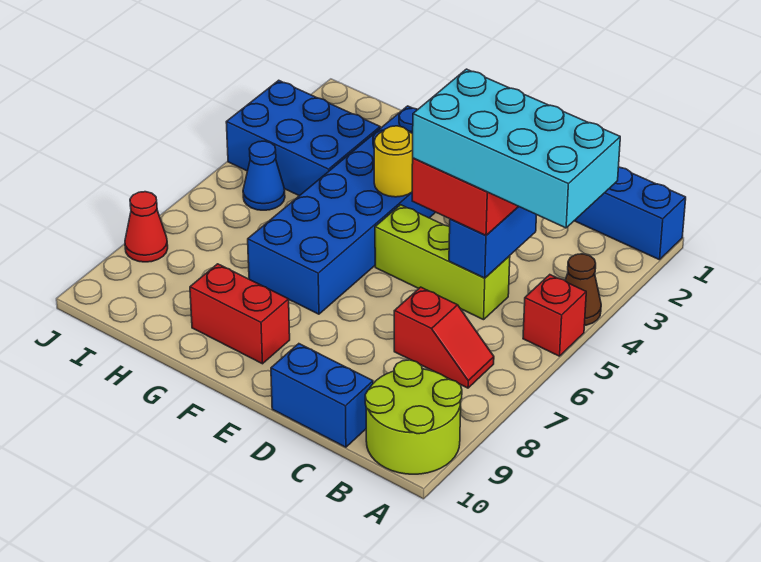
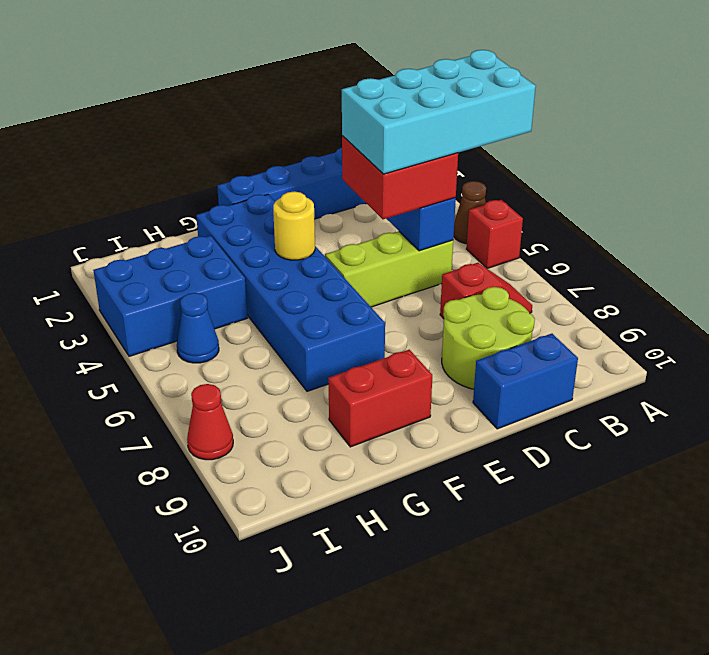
lime round brick A9:B10 level 1 -> lime round brick C8:D9 level 1

